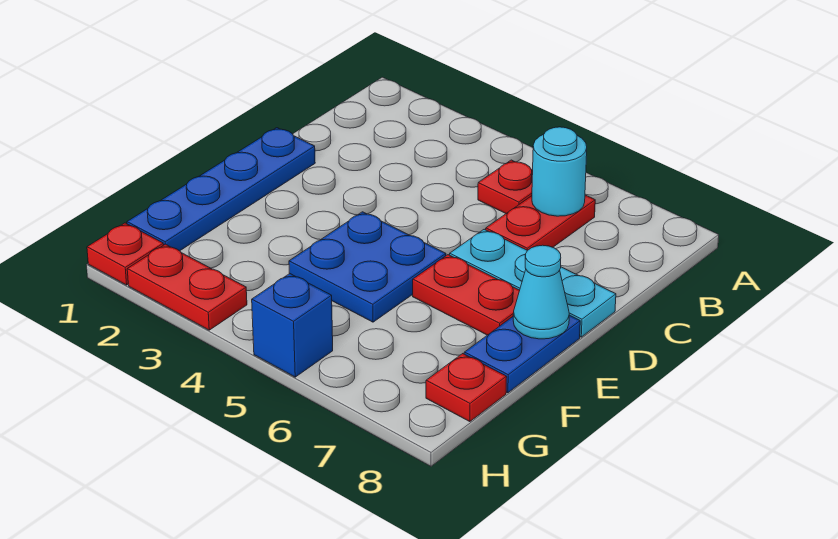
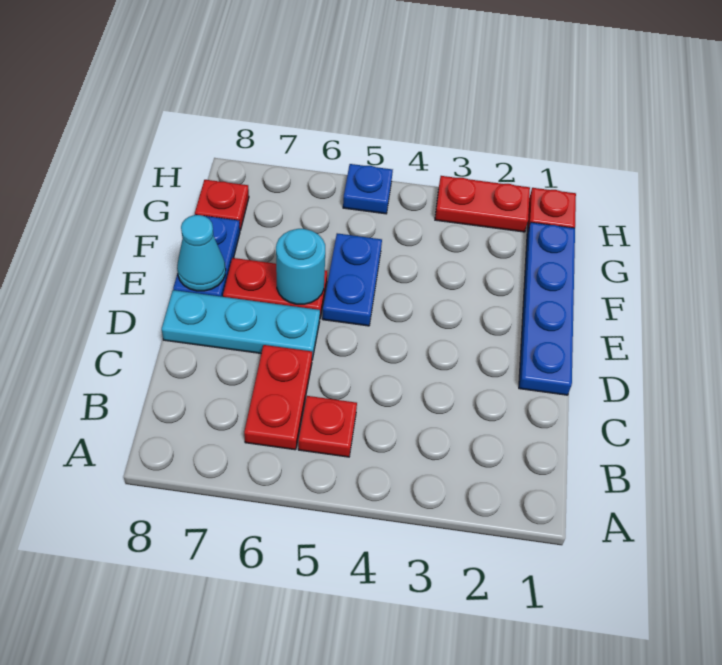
cyan round brick B6 level 2 -> cyan round brick E6 level 2
blue plate E4:F5 level 1 -> blue plate E5:F5 level 1
blue brick H5 level 1 -> blue plate H5 level 1

